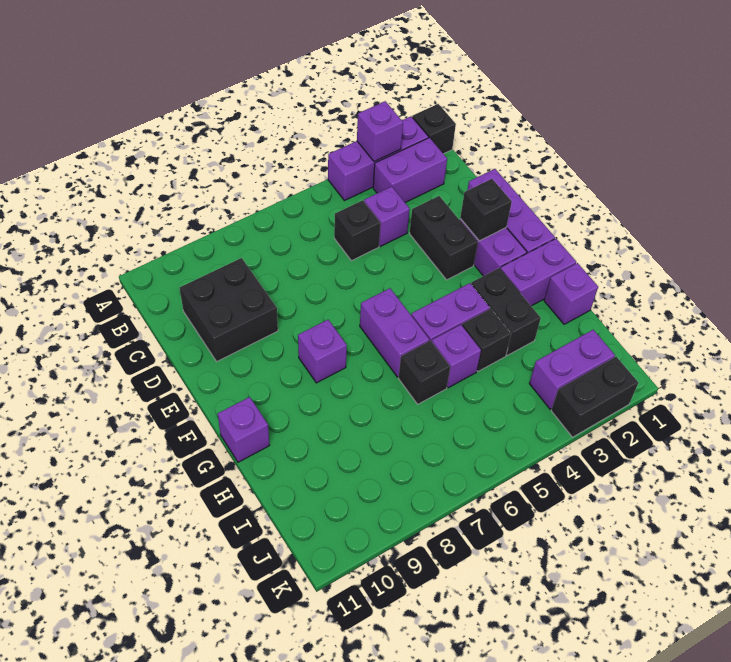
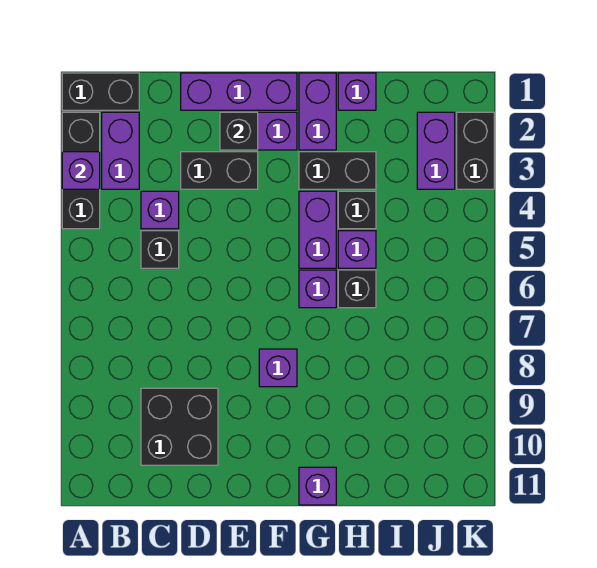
black brick A1 level 1 -> black brick A1:B1 level 1
purple brick A2:A4 level 1 -> black brick A2:A4 level 1
purple brick F6:G6 level 1 -> purple brick G6 level 1

